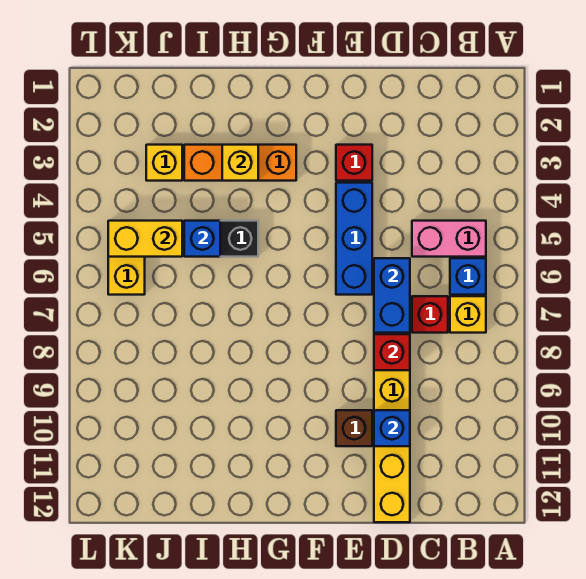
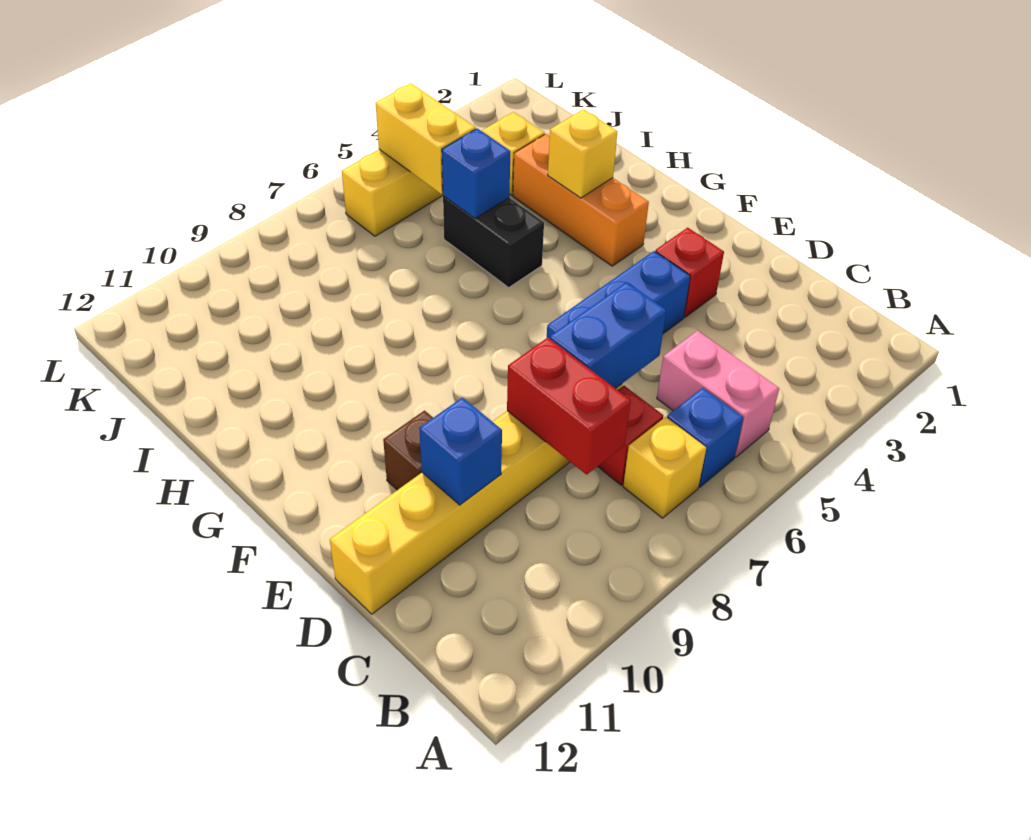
red brick D8 level 2 -> red brick C8:D8 level 2

